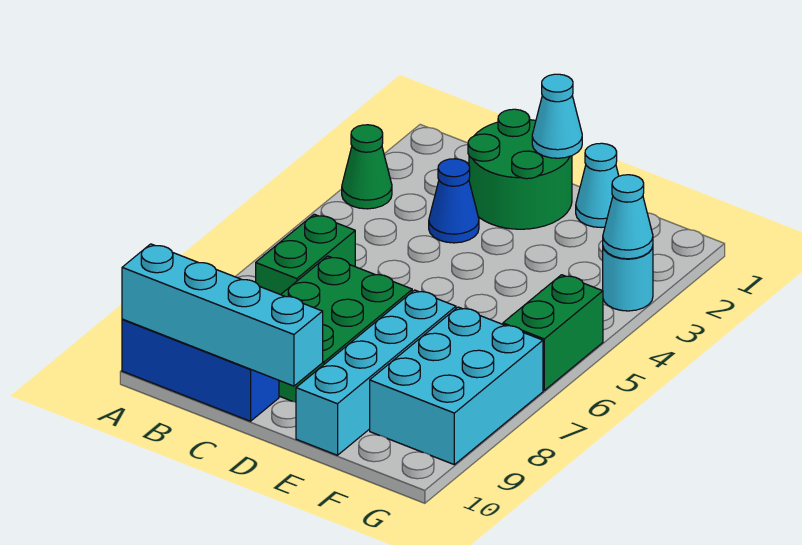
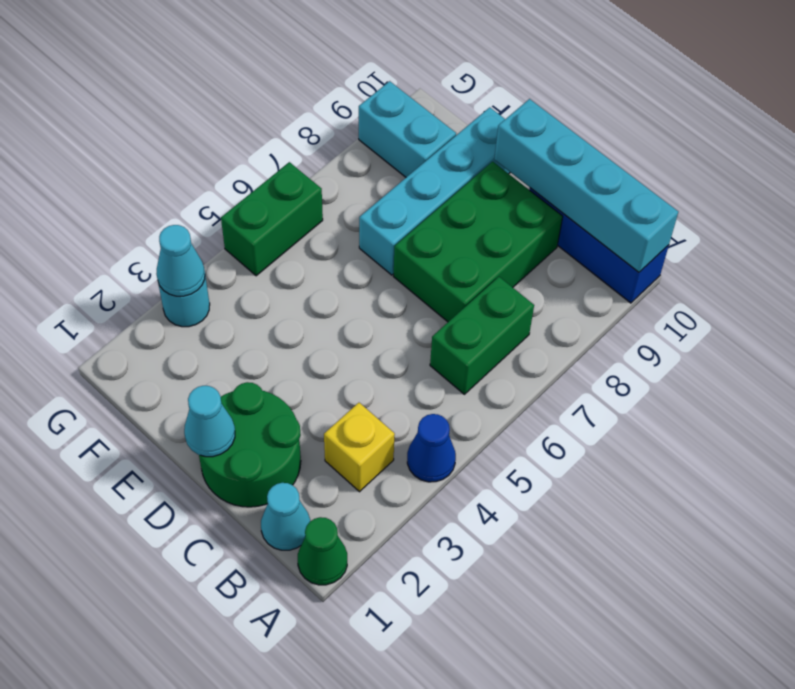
green cone A3 level 1 -> green cone A1 level 1
none -> yellow brick B3 level 1
blue cone C3 level 1 -> blue cone A4 level 1
cyan cone E1 level 1 -> cyan cone B1 level 1
cyan brick F7:G9 level 1 -> cyan brick F9:G9 level 1

